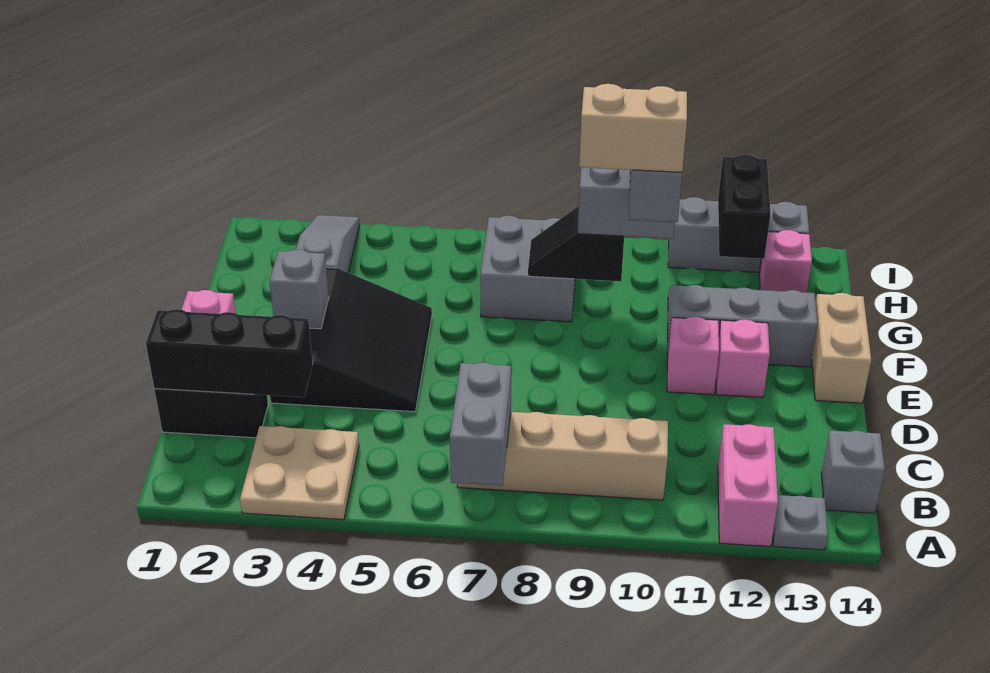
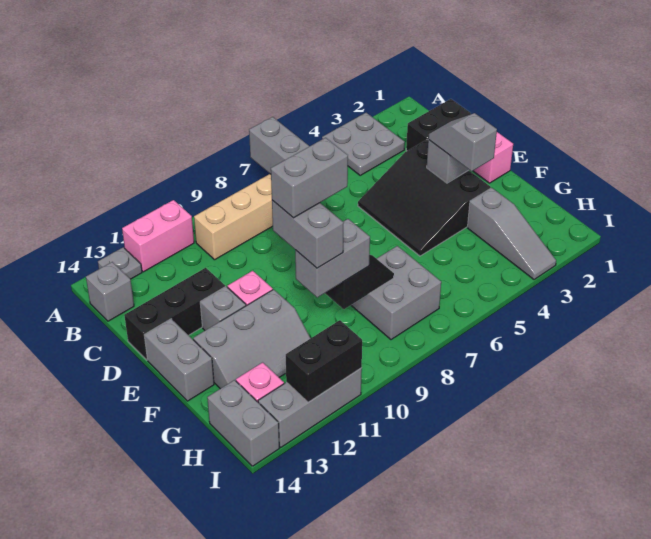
tan plate A3:B4 level 1 -> grey plate A3:B4 level 1
pink brick A12:B12 level 1 -> pink brick A11:A12 level 1
black brick C1:C3 level 2 -> black brick D12:D14 level 1
none -> grey slope E3:F3 level 3 top F
pink brick E12 level 1 -> grey brick E12 level 1
tan brick E14:F14 level 1 -> grey brick E14:F14 level 1
tan brick F9:F10 level 5 -> grey brick F9:F10 level 5
black brick H12:I12 level 2 -> black brick I11:I12 level 2
none -> grey brick H14:I14 level 1

